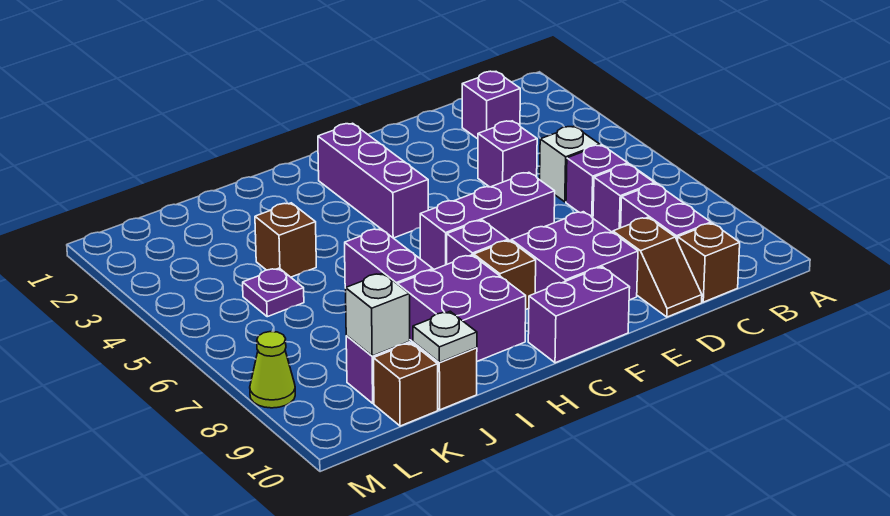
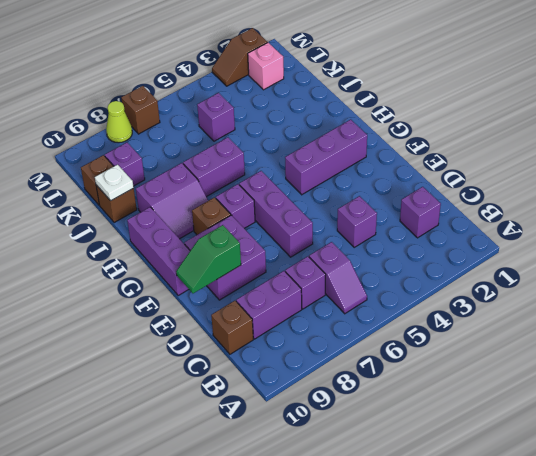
white brick C5 level 1 -> none
brown slope D9:D10 level 1 top 9 -> brown slope M2:M3 level 1 top 2
none -> green slope E9:E10 level 2 top 9
purple brick F10:G10 level 1 -> purple brick F10:H10 level 1
purple brick H8:I9 level 1 -> purple slope H8:I9 level 1 top I
brown brick J4 level 1 -> brown brick M7 level 1
purple plate K5 level 1 -> purple brick K5 level 1
white brick K9 level 2 -> none
none -> pink brick L2 level 1

